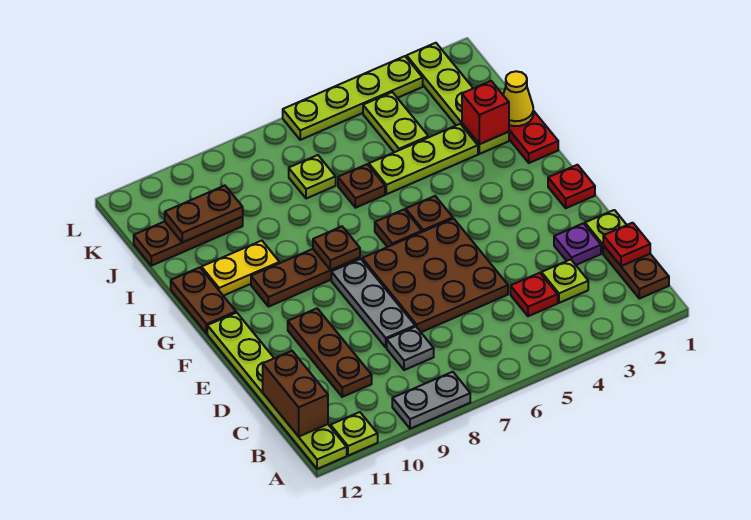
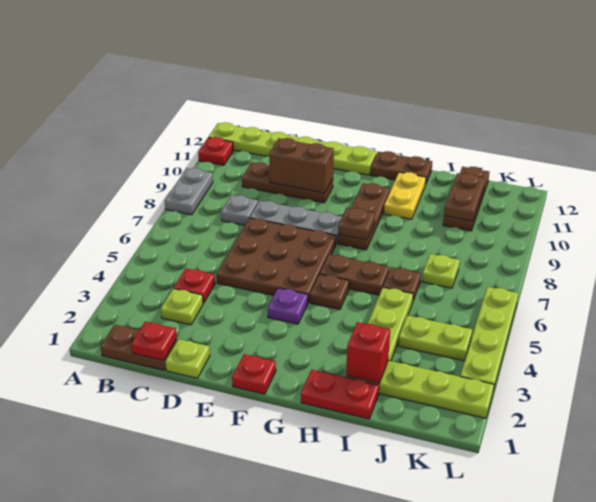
lime plate A11 level 1 -> red plate A11 level 1
brown brick B12:C12 level 2 -> brown brick D10:E10 level 2
purple plate D2 level 1 -> purple plate F4 level 1
brown plate G6 level 1 -> brown plate G6:H6 level 1
yellow cone I1 level 2 -> none

